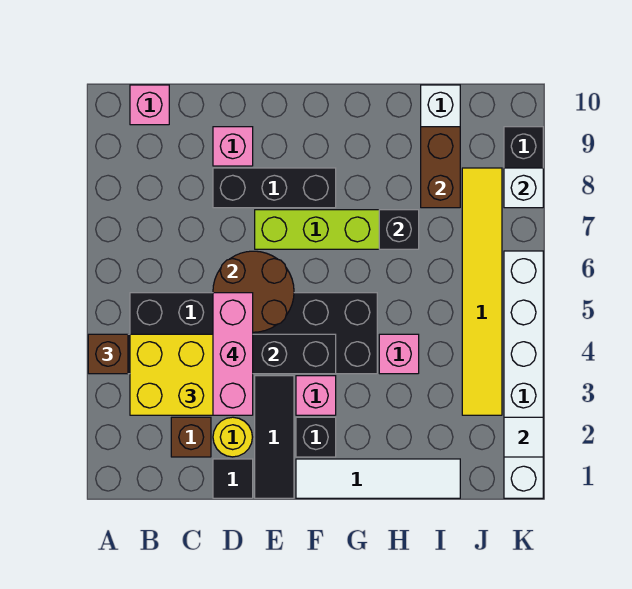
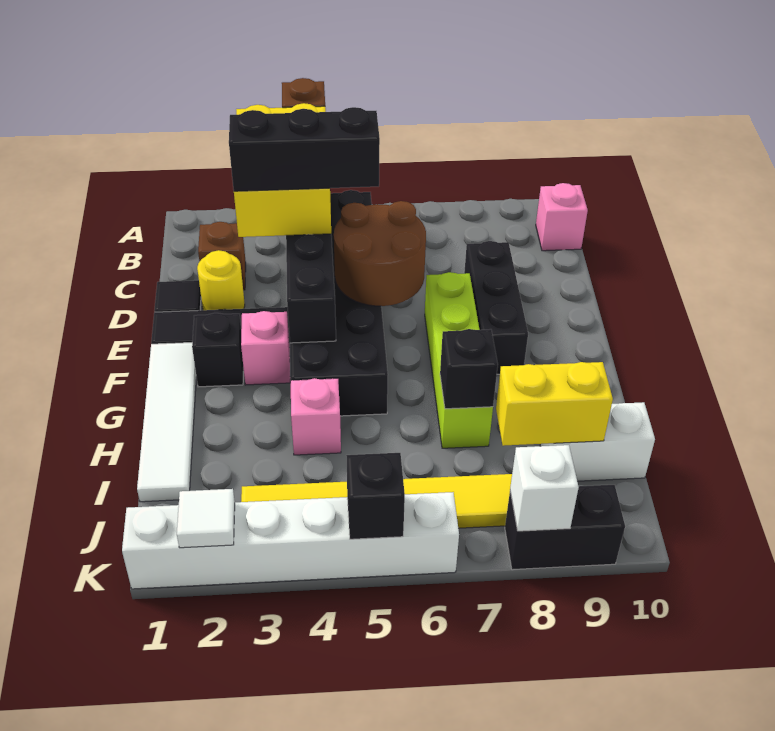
pink brick D3:D5 level 4 -> black brick D3:D5 level 4
pink brick D9 level 1 -> none
brown brick I8:I9 level 2 -> yellow brick I8:I9 level 2
none -> black brick K5 level 2

